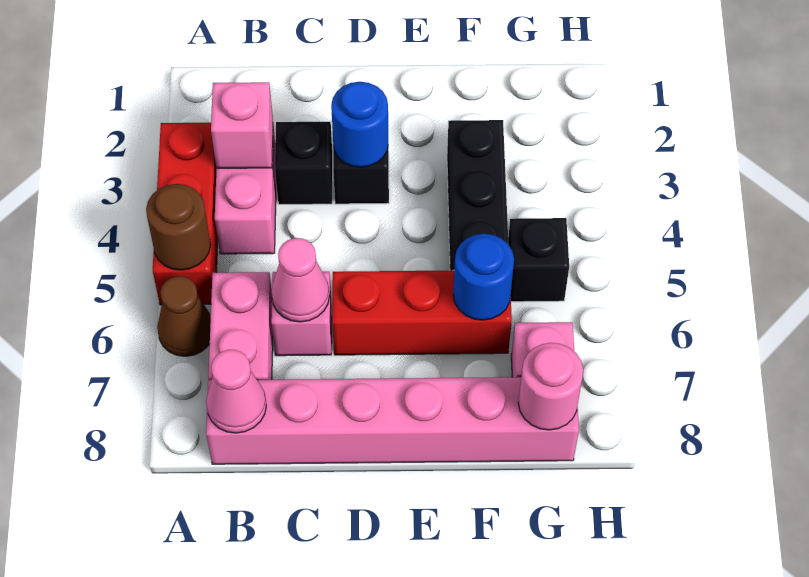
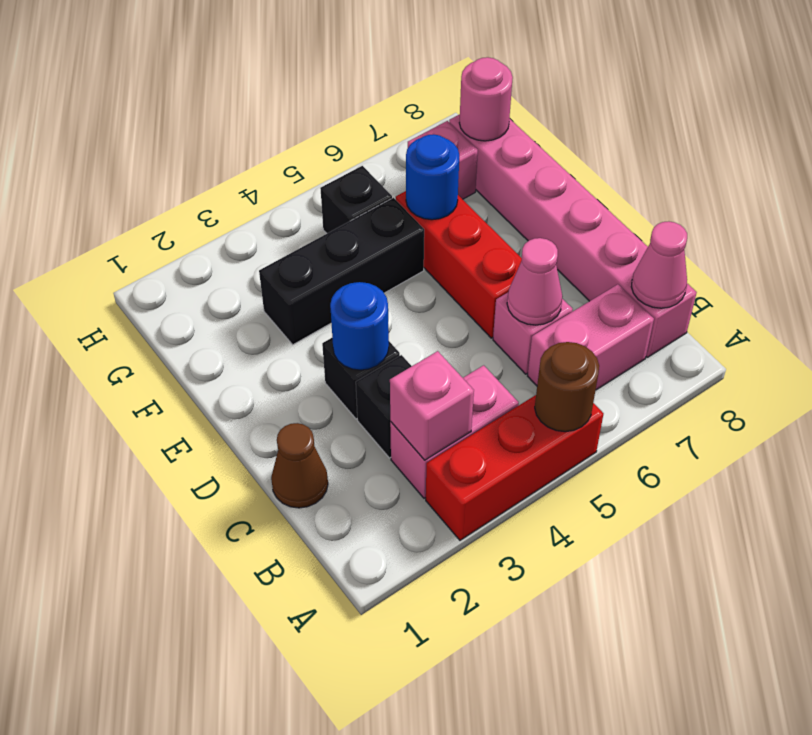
brown cone A6 level 1 -> brown cone C1 level 1

